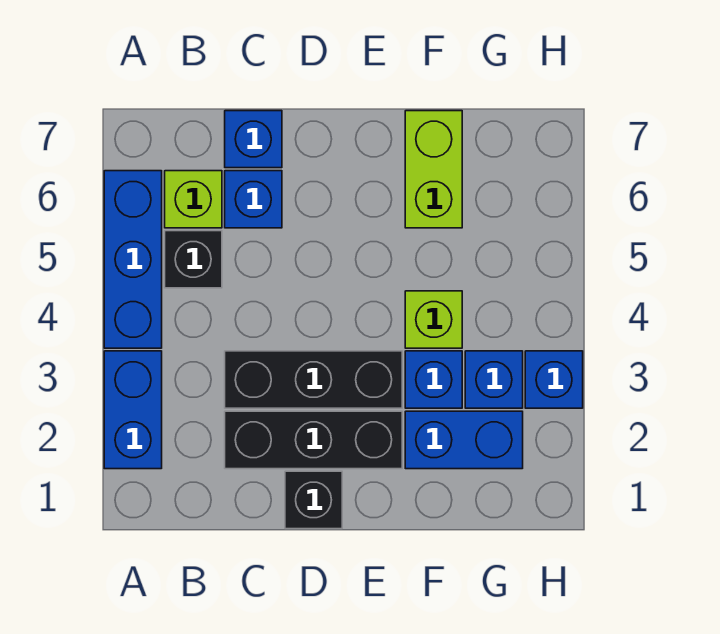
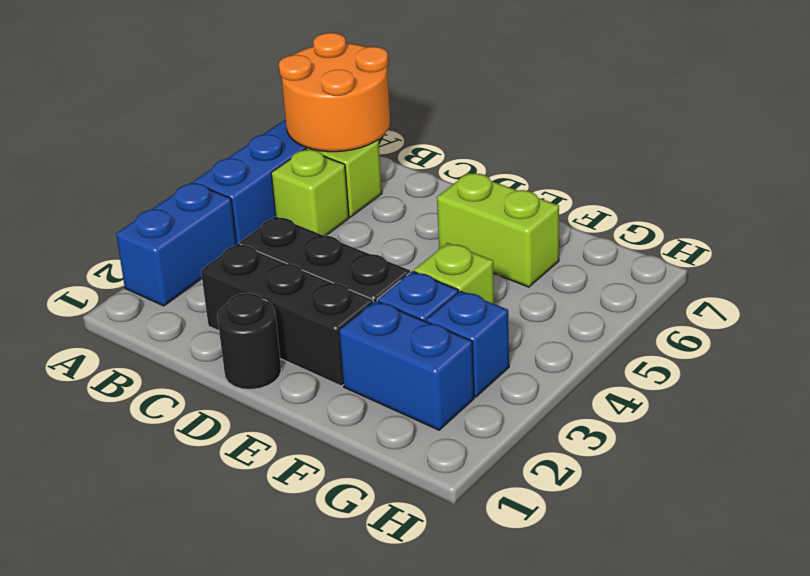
none -> orange round brick A6:B7 level 2
black brick B5 level 1 -> lime brick B5 level 1
blue brick C6 level 1 -> none
blue brick C7 level 1 -> none
black brick D1 level 1 -> black round brick D1 level 1
lime brick F6:F7 level 1 -> lime brick E6:F6 level 1
blue brick H3 level 1 -> none

